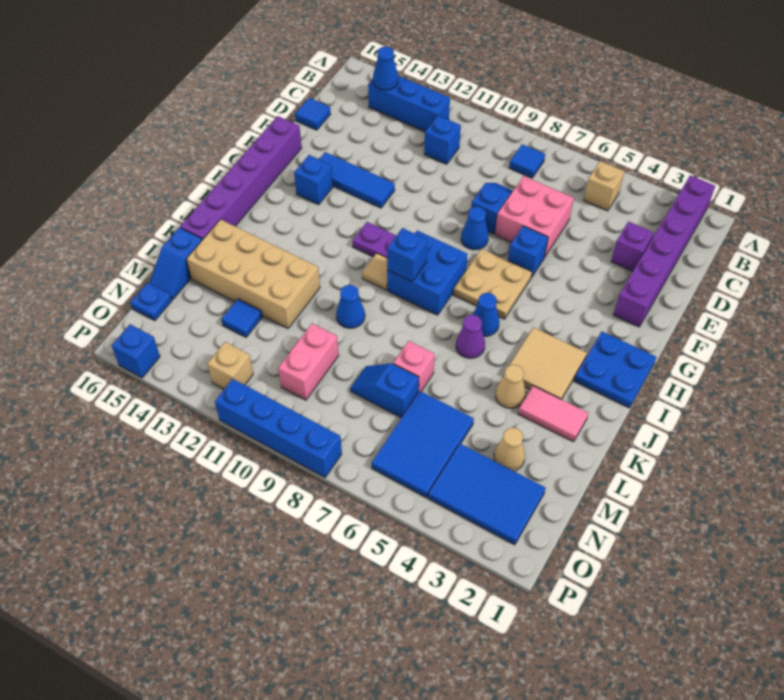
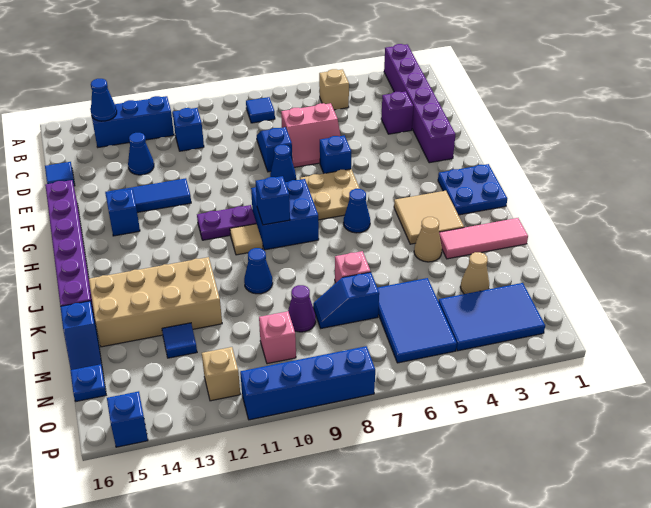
pink brick D6:E7 level 1 -> pink slope D6:E7 level 1 top D
none -> blue cone D13 level 1
purple cone J6 level 1 -> purple cone M9 level 1
pink tile K2:K3 level 1 -> pink tile K1:K3 level 1
pink brick M10:N10 level 1 -> pink brick N10 level 1

